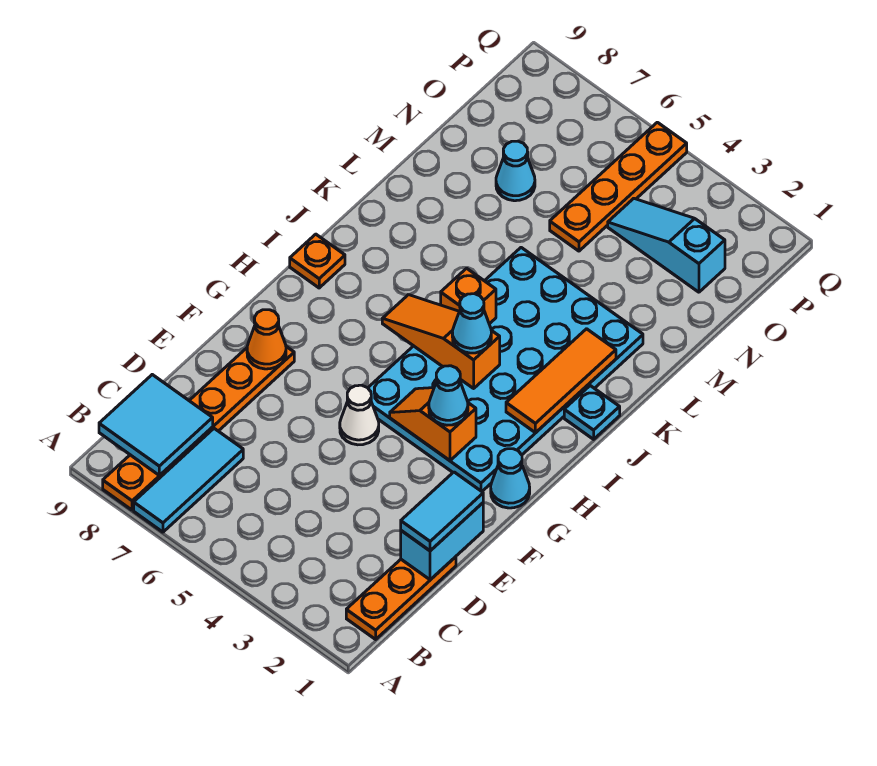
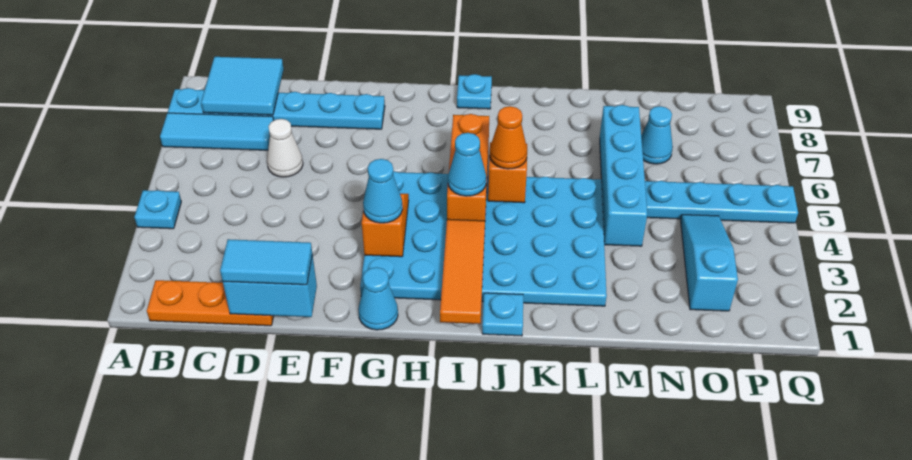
none -> cyan plate A4 level 1
orange plate A8:F8 level 1 -> cyan plate A8:F8 level 1
white cone F5 level 1 -> white cone D6 level 1
orange cone F8 level 2 -> orange cone J5 level 3
orange tile I2:K2 level 2 -> orange tile I1:I3 level 2
orange slope I4:I6 level 2 top 4 -> orange brick I4:I6 level 2
orange plate I9 level 1 -> cyan plate I9 level 1
none -> cyan brick M4:M7 level 1
orange plate N5:Q5 level 1 -> cyan plate N5:Q5 level 1

